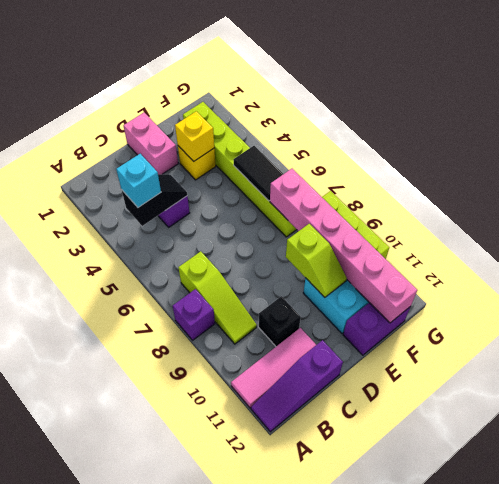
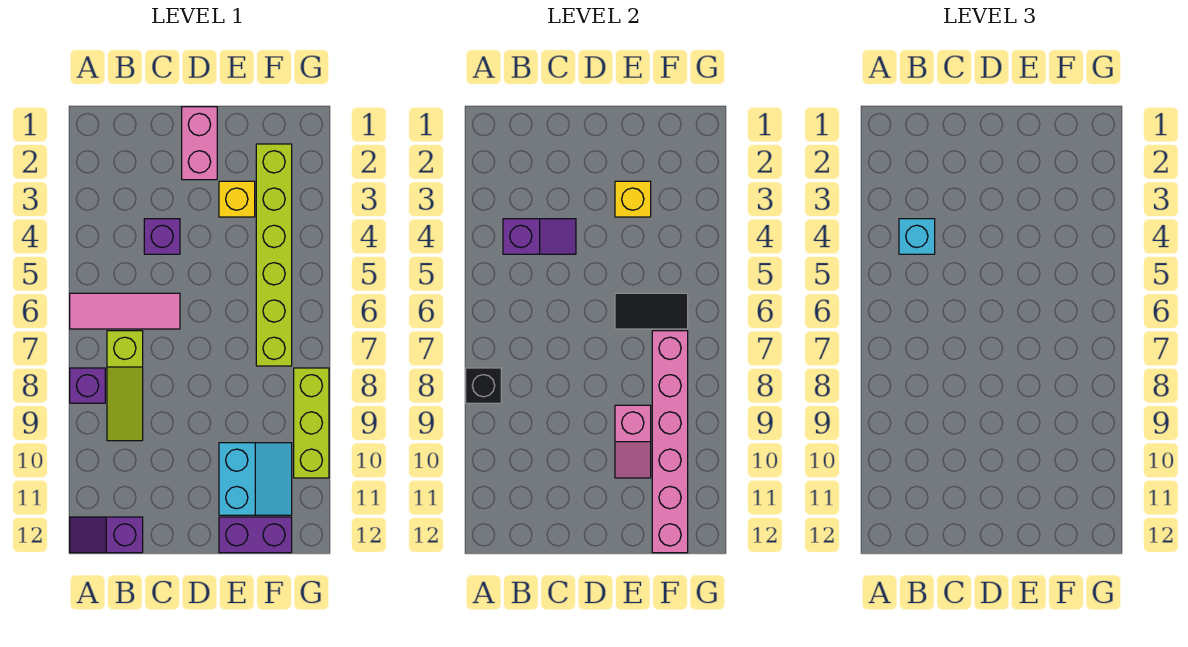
pink tile A11:C11 level 1 -> pink tile A6:C6 level 1
purple slope A12:C12 level 1 top C -> purple slope A12:B12 level 1 top B
black slope B4:C4 level 2 top B -> purple slope B4:C4 level 2 top B
black brick C10 level 1 -> black brick A8 level 2
lime slope E9:E10 level 2 top 9 -> pink slope E9:E10 level 2 top 9
black tile F5:F6 level 2 -> black tile E6:F6 level 2

